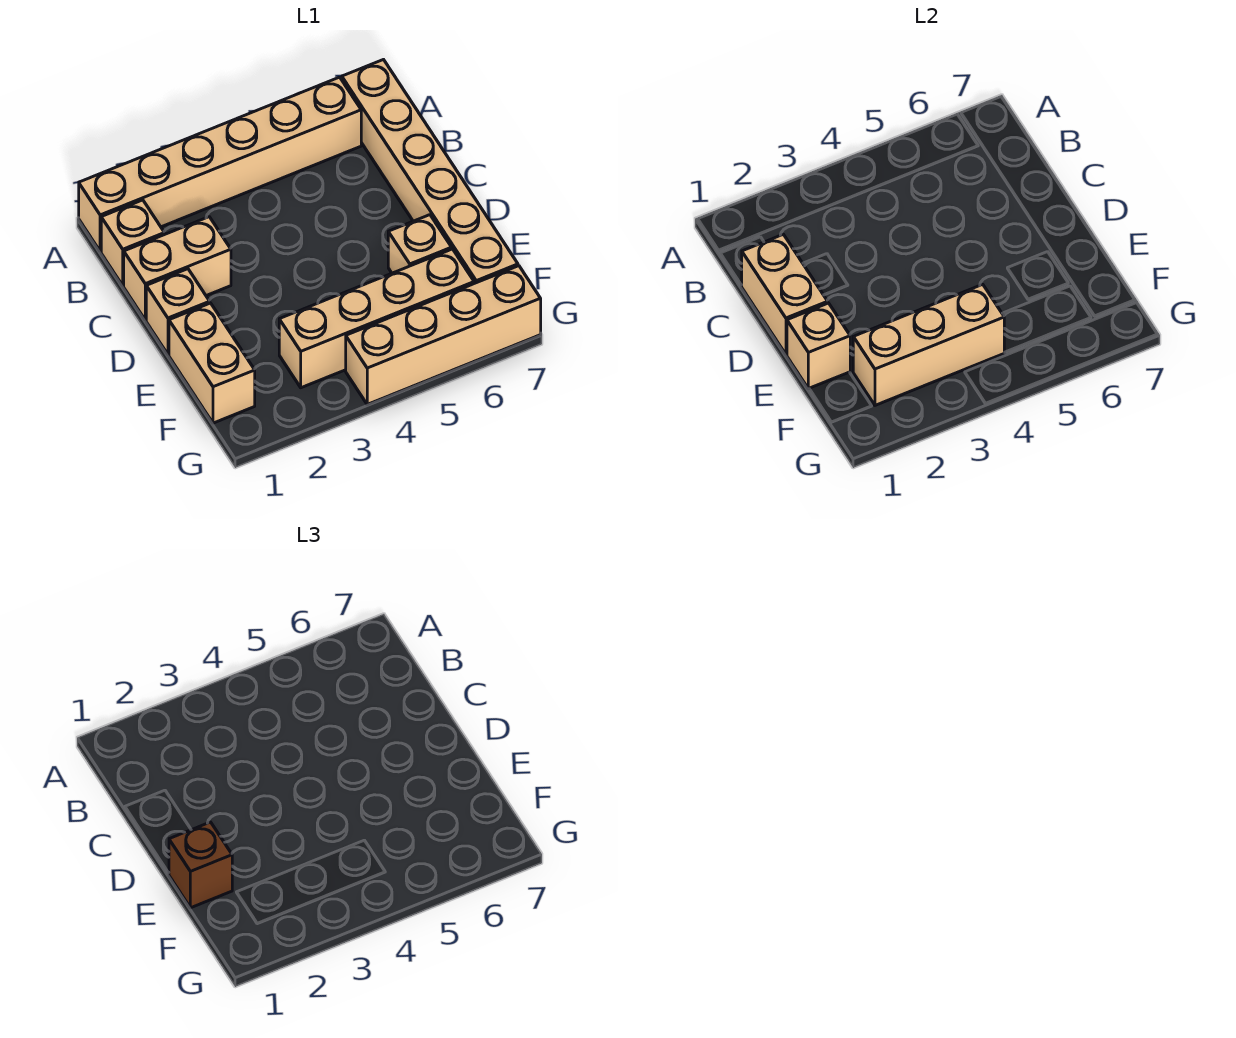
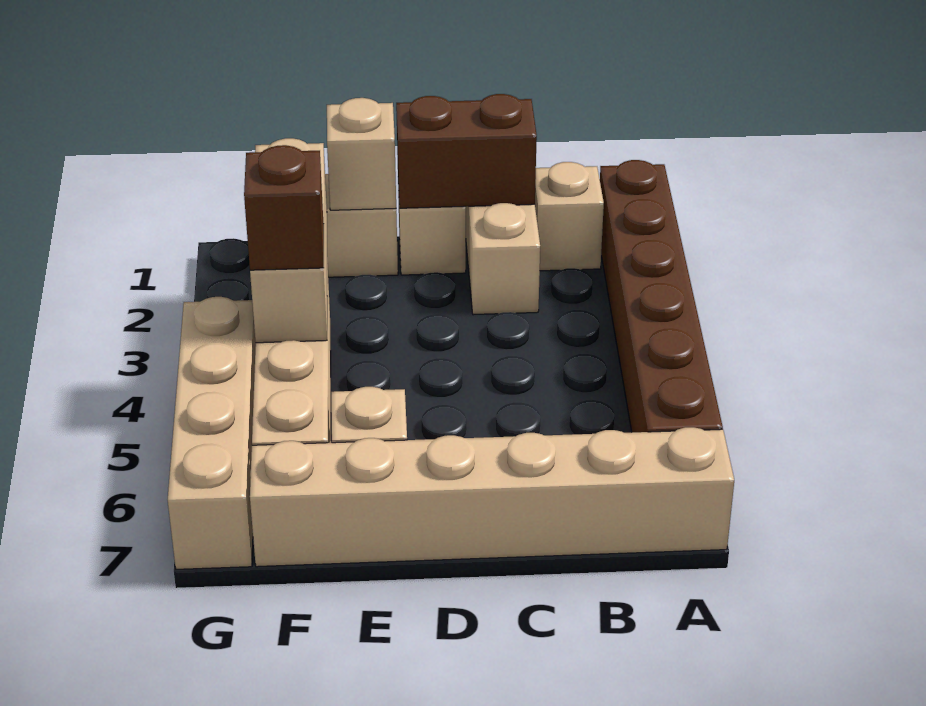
tan brick A1:A6 level 1 -> brown brick A1:A6 level 1
tan brick C1:D1 level 2 -> brown brick C1:D1 level 2
brown brick E1 level 3 -> brown brick F4 level 3

